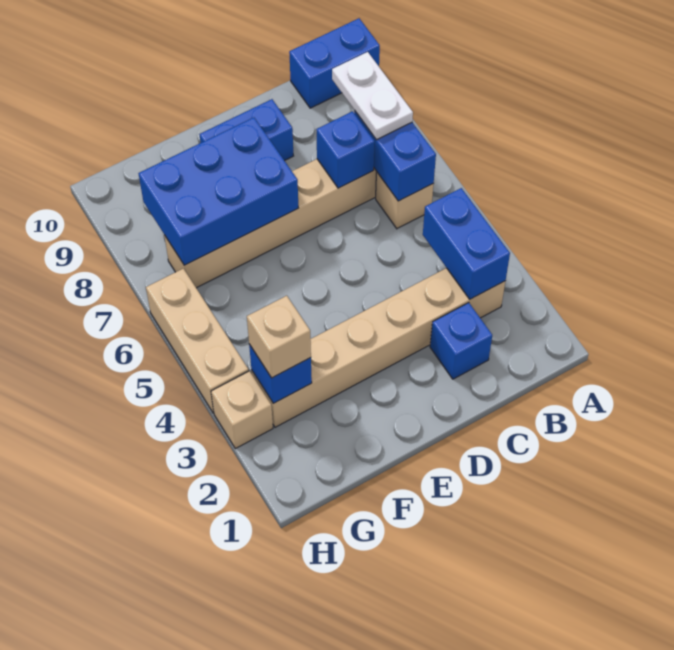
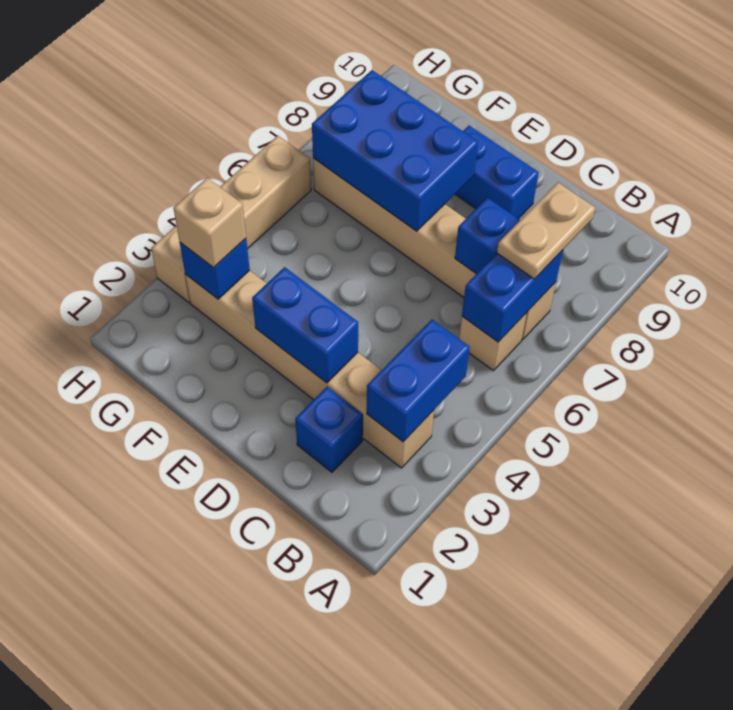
blue brick A10:B10 level 1 -> blue brick D3:E3 level 2
white plate B7:B8 level 3 -> tan plate B7:B8 level 3

